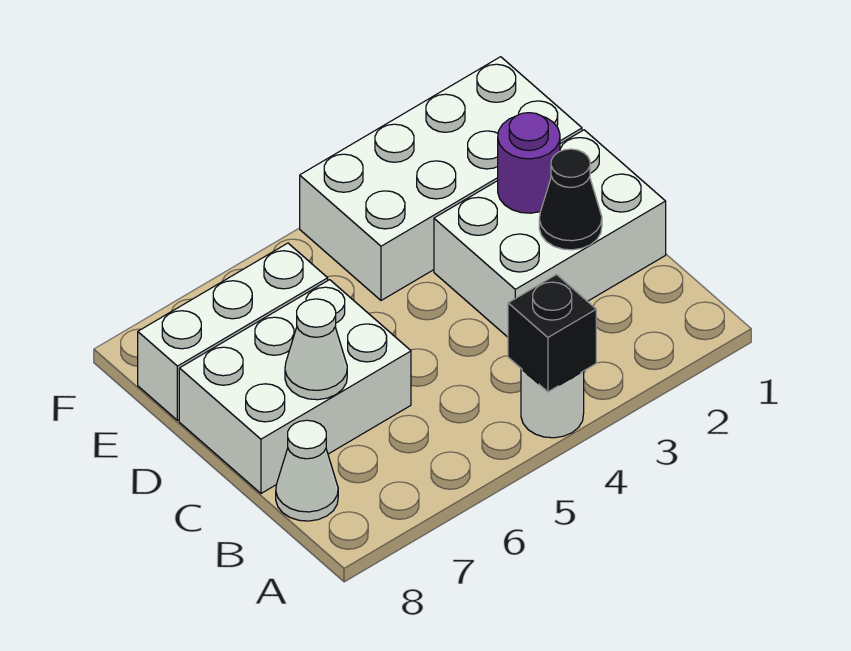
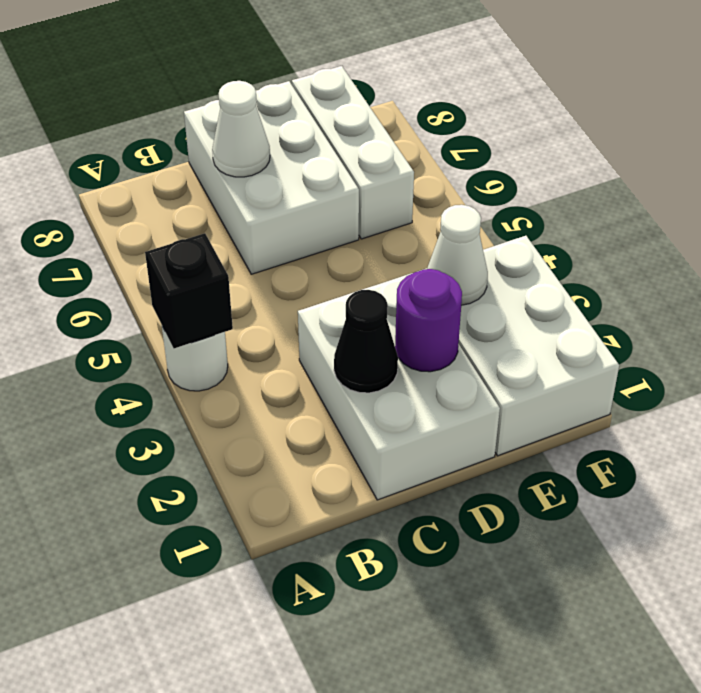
white cone B8 level 1 -> white cone E3 level 2
white brick E1:F4 level 1 -> white brick E1:F3 level 1

